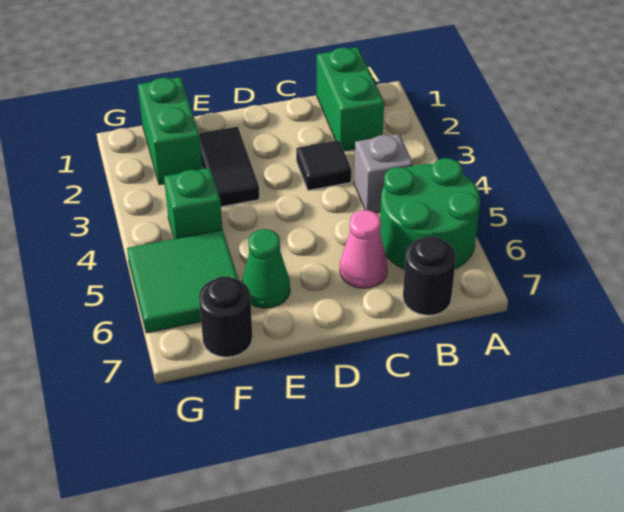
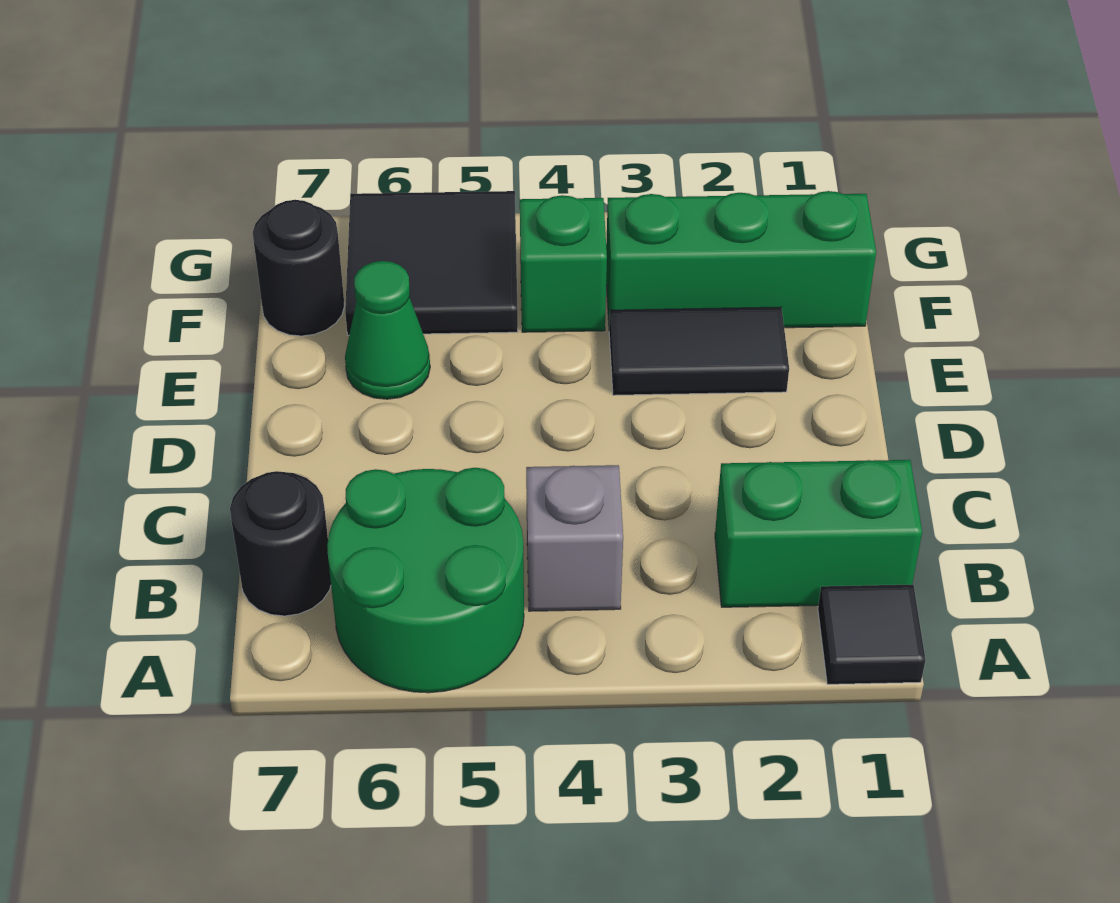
black tile C3 level 1 -> black tile A1 level 1
pink cone C6 level 1 -> none
green brick F1:F2 level 1 -> green brick F1:F3 level 1
green tile F5:G6 level 1 -> black tile F5:G6 level 1

